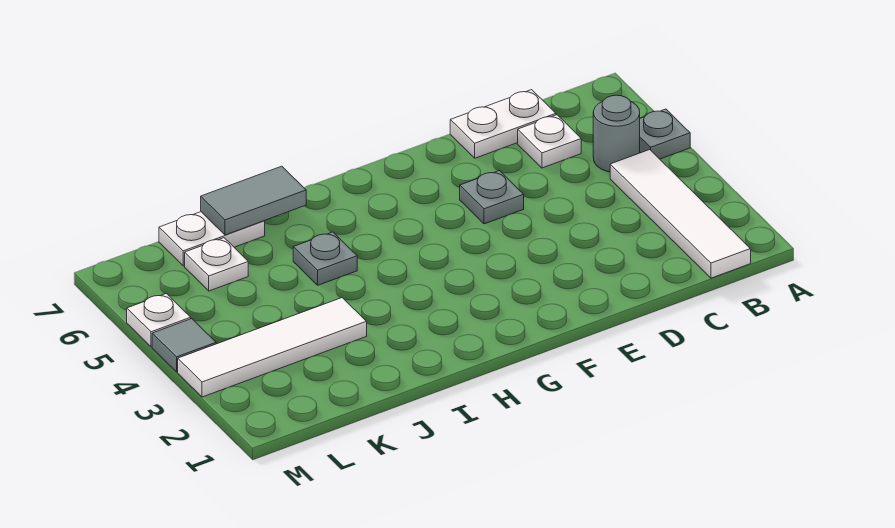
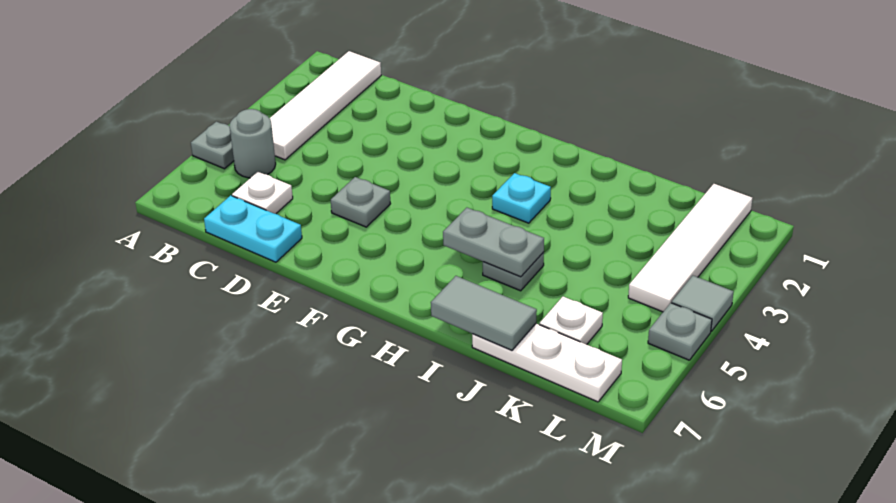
white plate C7:D7 level 1 -> cyan plate C7:D7 level 1
none -> cyan plate H3 level 1
none -> grey plate H5:I5 level 2
white tile J3:M3 level 1 -> white tile L1:L4 level 1
white plate J7:K7 level 1 -> white plate J7:L7 level 1
white plate M5 level 1 -> grey plate M5 level 1

